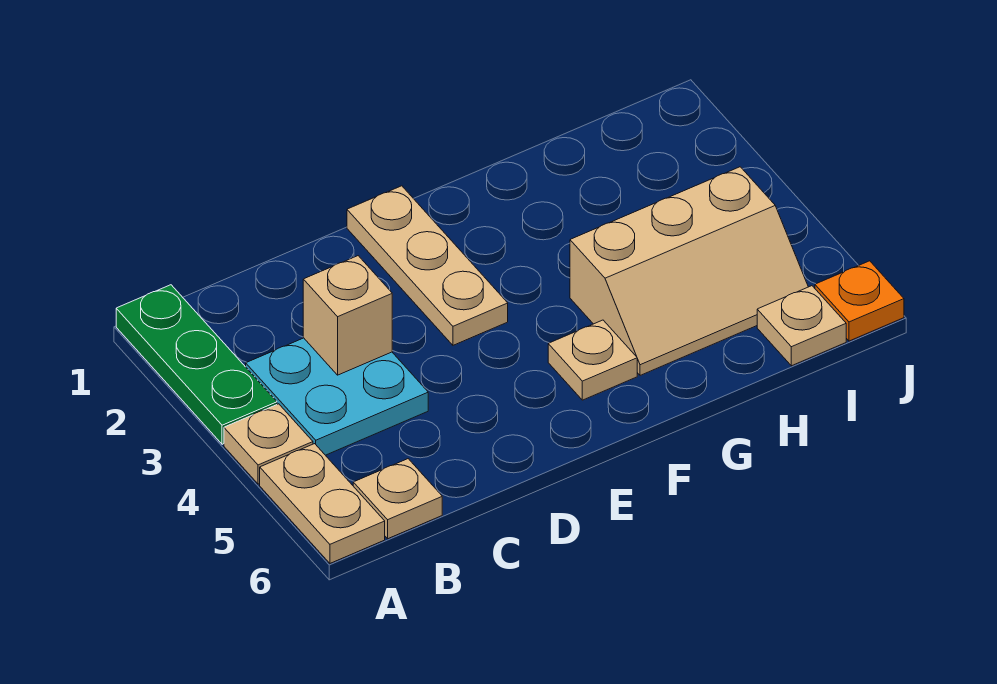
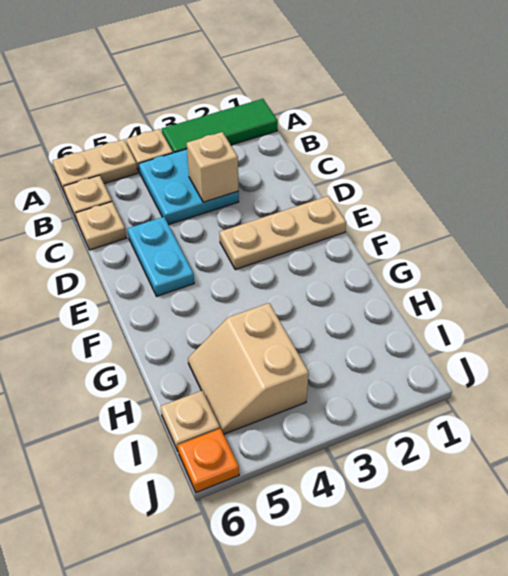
green plate A1:A3 level 1 -> green tile A1:A3 level 1
none -> cyan plate D5:E5 level 1
tan plate F5 level 1 -> tan plate C6 level 1
tan slope G4:I5 level 1 top 4 -> tan slope H4:I5 level 1 top 4

